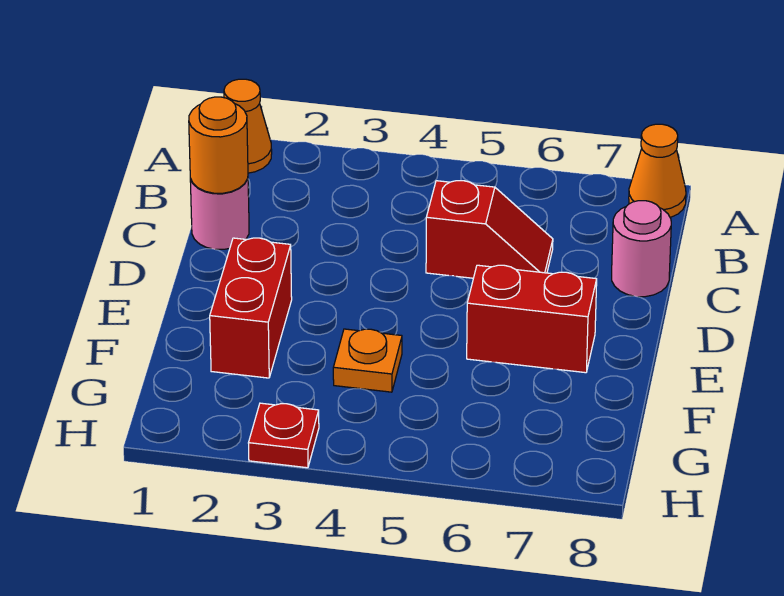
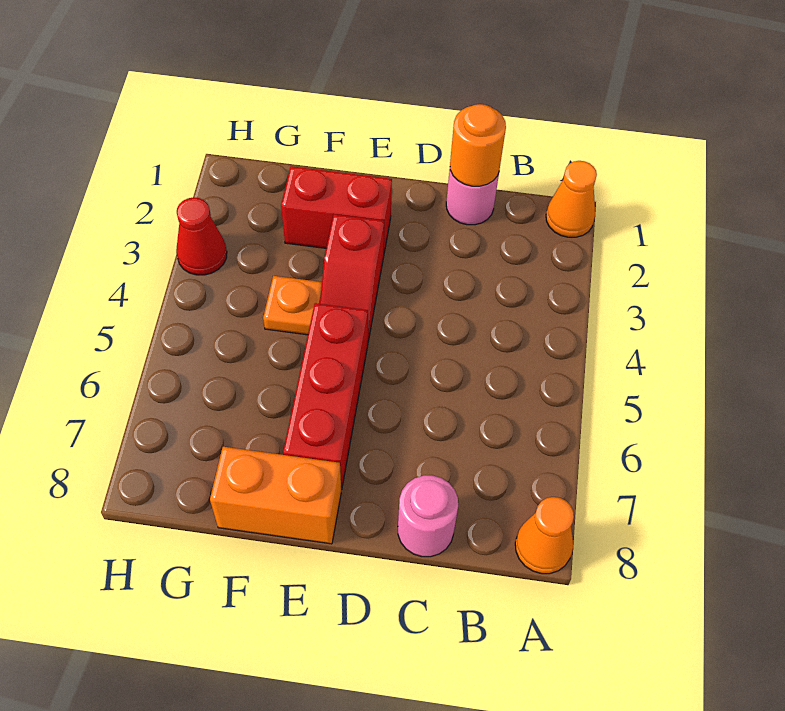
red slope C5:C6 level 1 top 5 -> red slope E3:E4 level 1 top 3
red brick E6:E7 level 1 -> red brick E5:E7 level 1
none -> orange brick E8:F8 level 1
red plate H3 level 1 -> red cone H3 level 1

